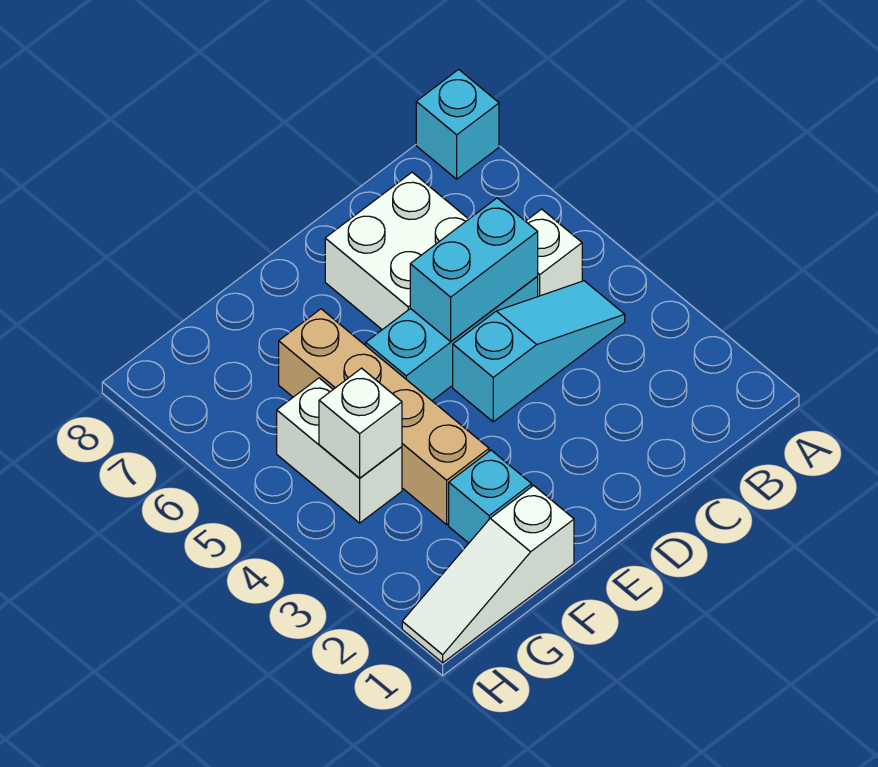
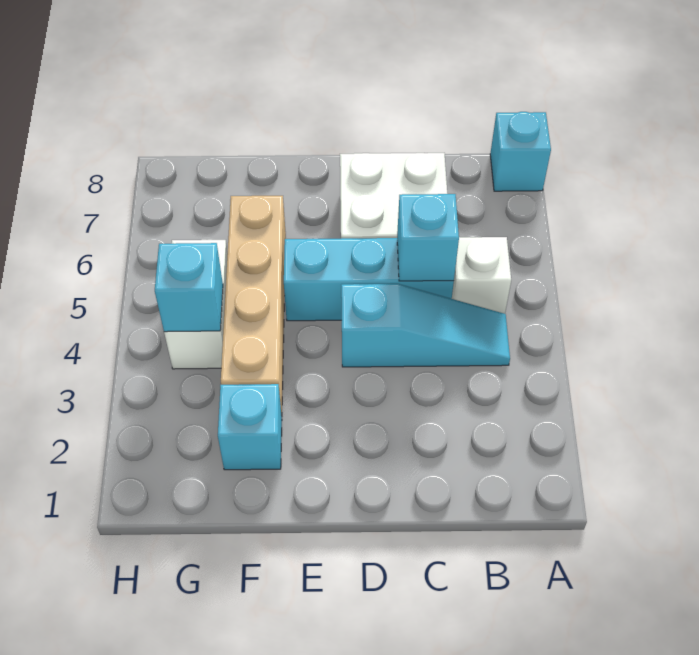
cyan brick C5:D5 level 2 -> cyan brick C5 level 2
white slope F1:H1 level 1 top F -> none
white brick G4 level 2 -> cyan brick G4 level 2

